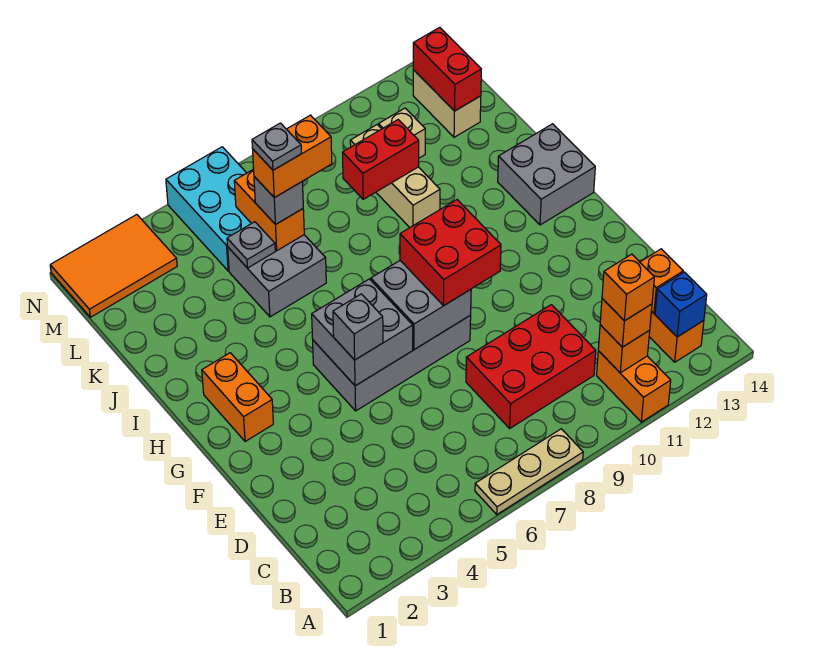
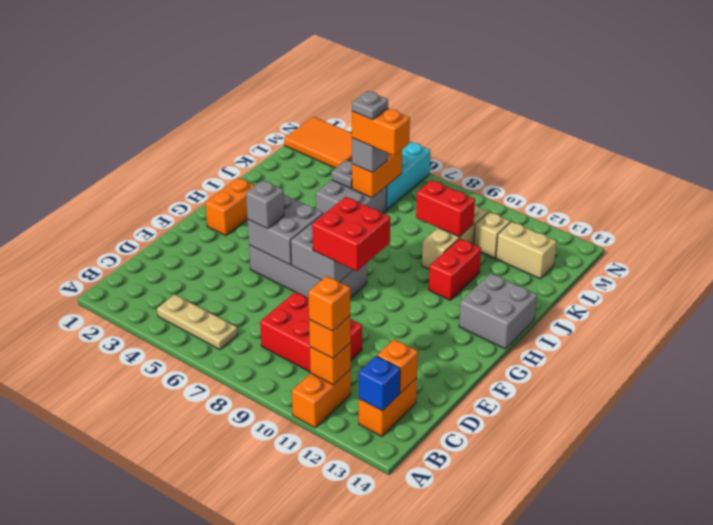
tan plate A6:A8 level 1 -> tan plate B4:B6 level 1
tan brick L13:M13 level 1 -> tan brick L12:L13 level 1
red brick L13:M13 level 2 -> red brick I11:J11 level 1

